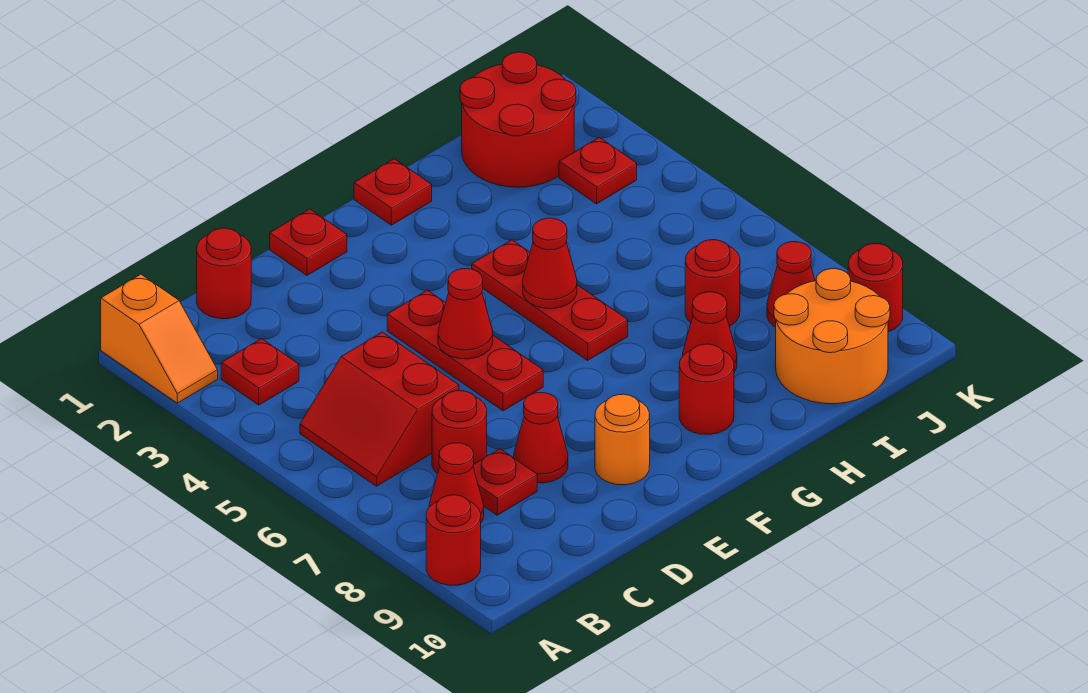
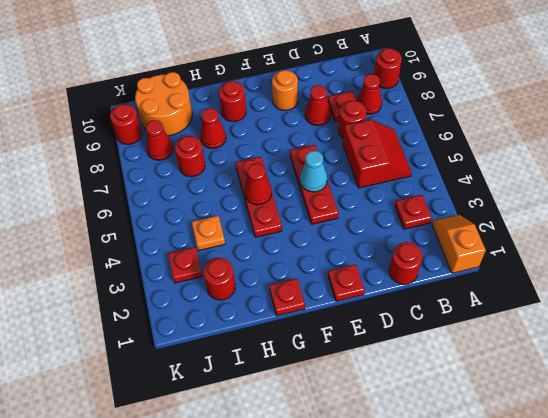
red cone E5 level 2 -> cyan cone E5 level 2
red round brick I1:J2 level 1 -> red round brick I2 level 1
none -> orange plate I4 level 1

